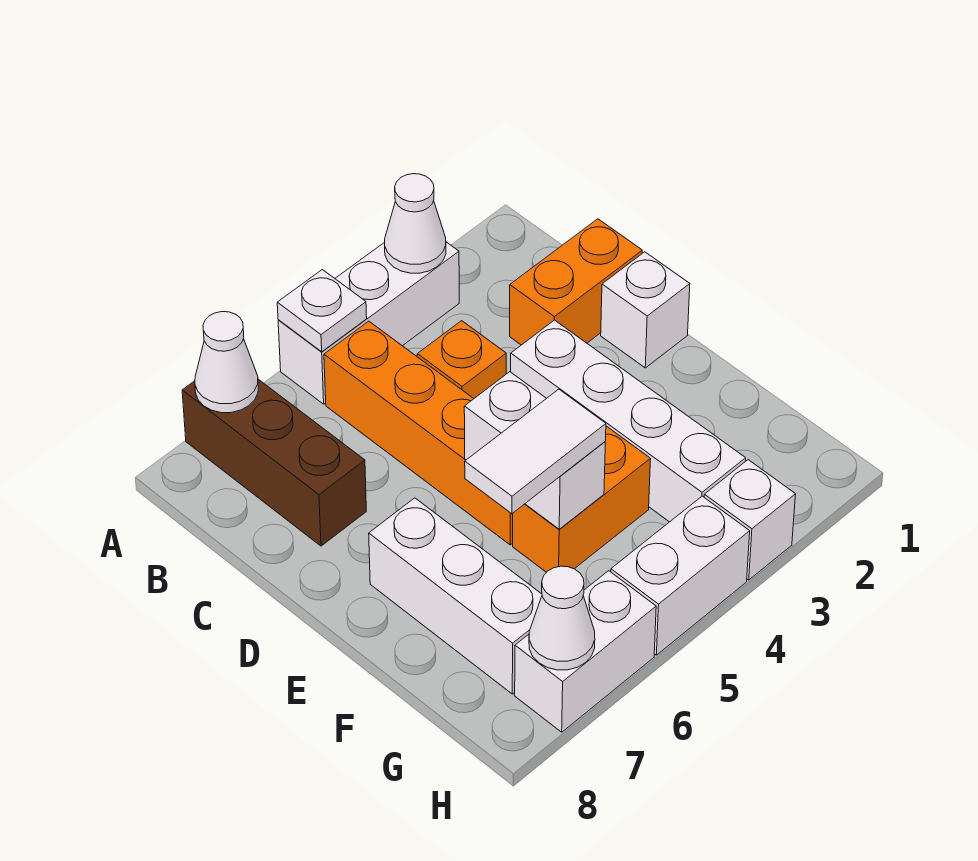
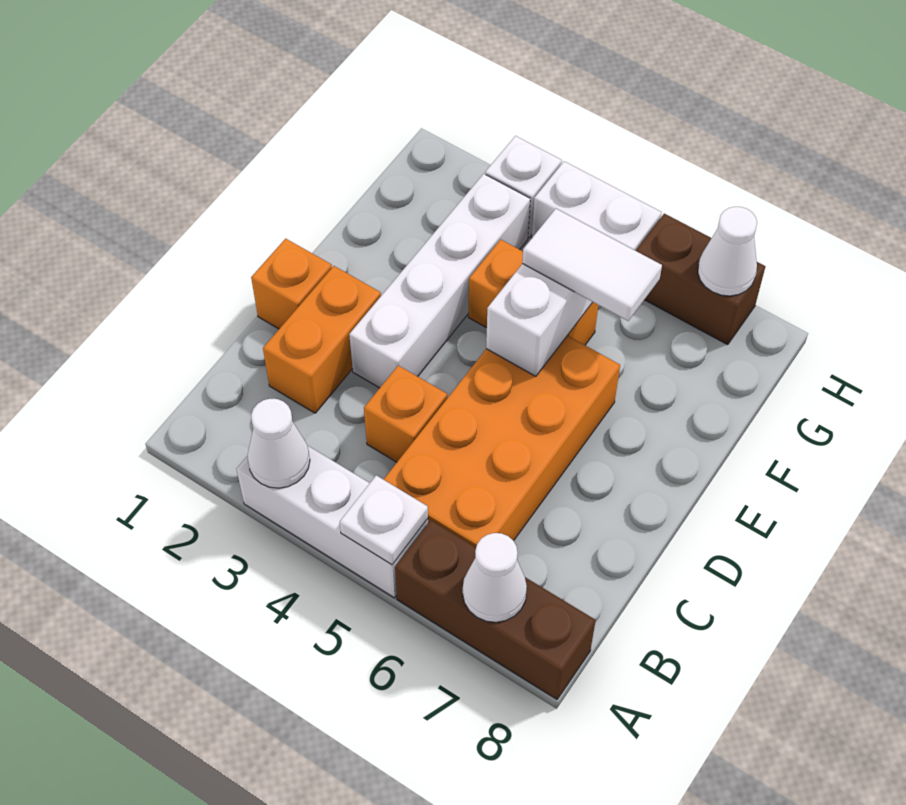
brown brick A7:C7 level 1 -> brown brick A6:A8 level 1
orange brick B5:E5 level 1 -> orange brick B5:E6 level 1
orange brick C1:C2 level 1 -> orange brick C2:D2 level 1
white brick D1 level 1 -> orange brick D1 level 1
white brick E7:G7 level 1 -> none
white brick H6:H7 level 1 -> brown brick H6:H7 level 1

